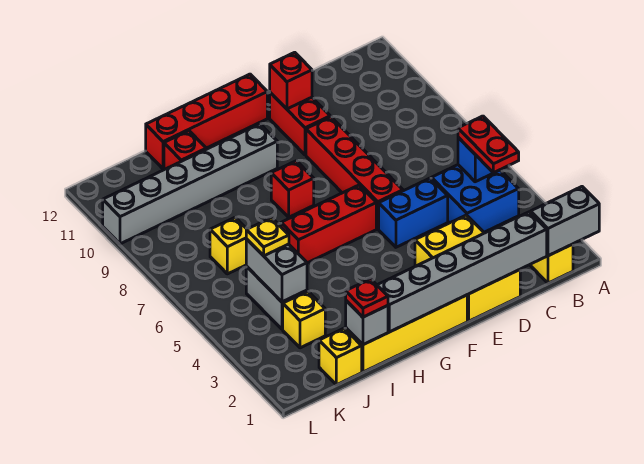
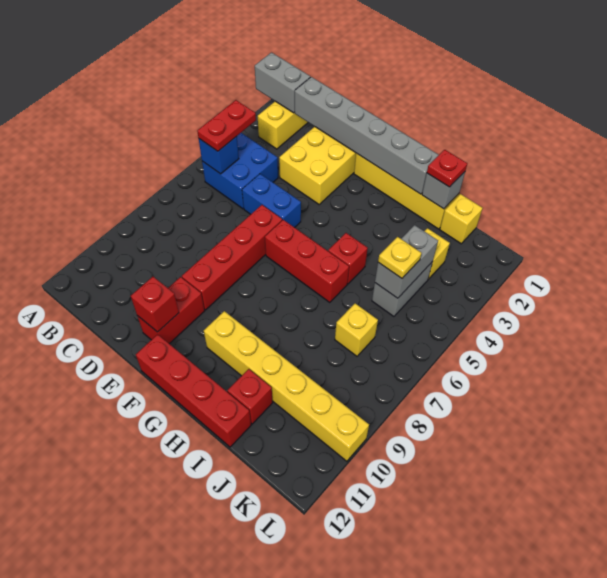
red brick G8 level 1 -> red brick H5 level 1
grey brick G10:L10 level 1 -> yellow brick G10:L10 level 1

